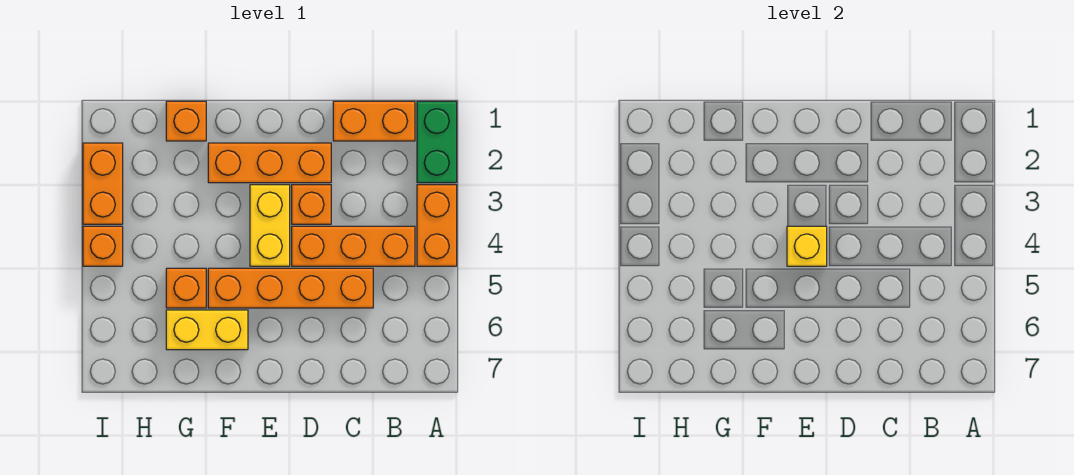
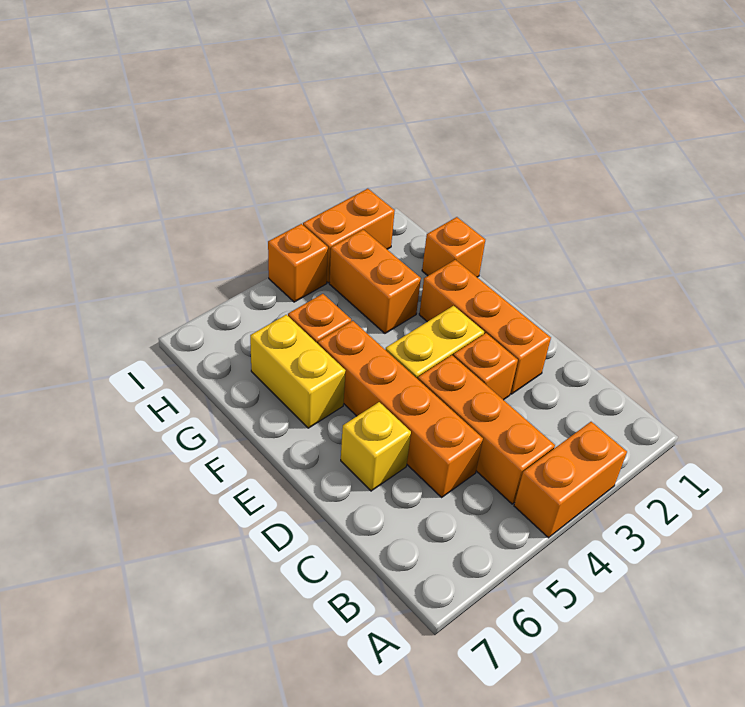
green brick A1:A2 level 1 -> none
orange brick B1:C1 level 1 -> orange brick G3:H3 level 1
yellow brick E4 level 2 -> yellow brick D6 level 1

